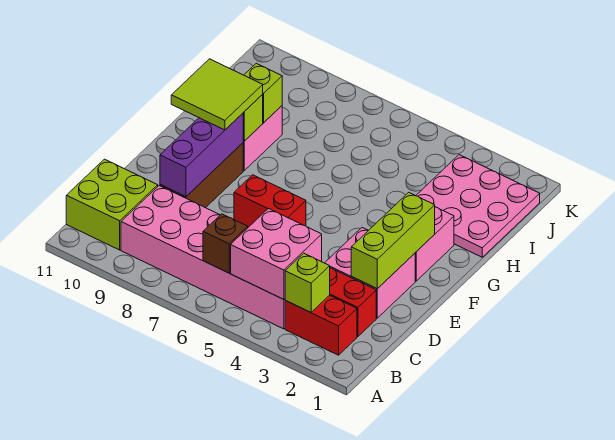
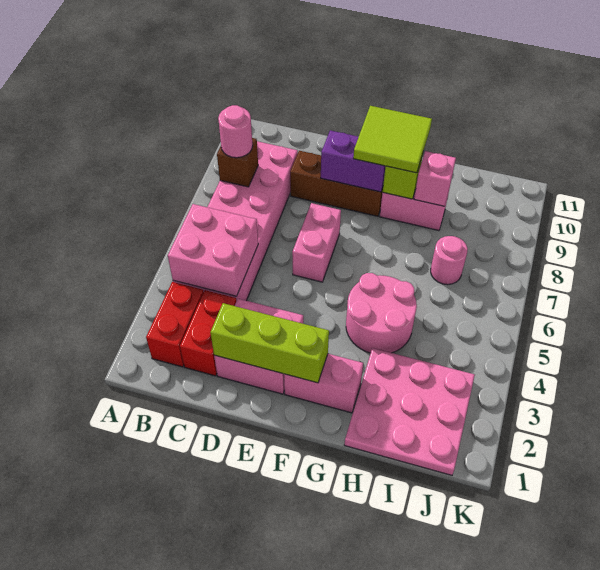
lime brick B3 level 2 -> none
brown brick B6 level 2 -> brown brick B8 level 2
none -> pink round brick B8 level 3
lime brick B10:C11 level 1 -> none
purple brick D9:F9 level 2 -> purple brick E9:F9 level 2
red brick E6:E7 level 1 -> pink brick E6:E7 level 1
none -> pink round brick G4:H5 level 1
lime brick H9 level 2 -> pink brick H9 level 2
none -> pink round brick I7 level 1

